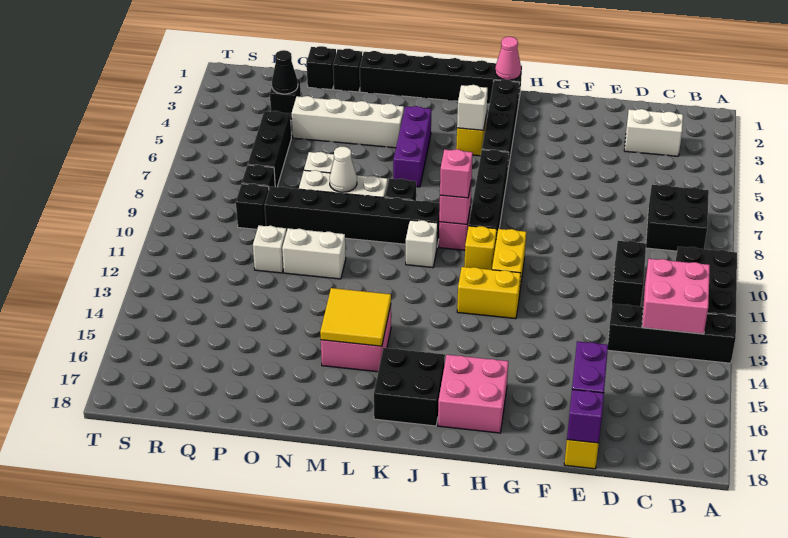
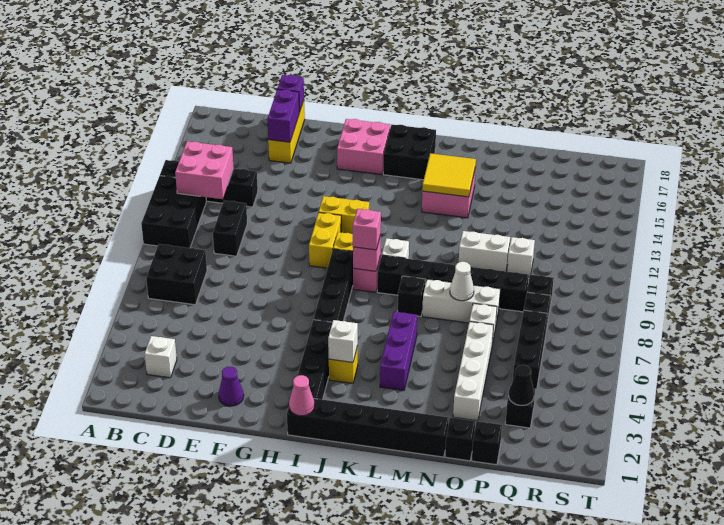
white brick C3:D3 level 1 -> white brick C3 level 1
none -> purple cone F2 level 1
white brick M4:P4 level 1 -> white brick O3:O6 level 1

